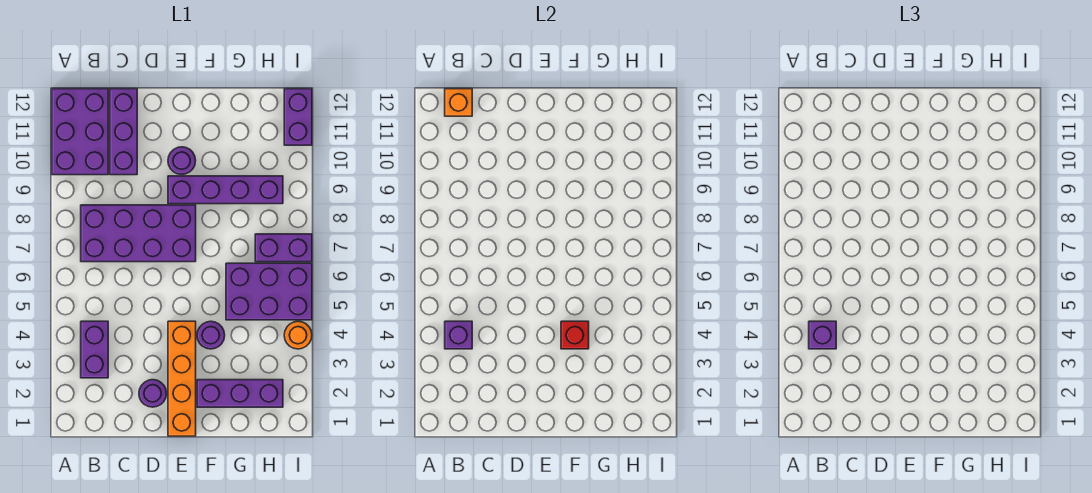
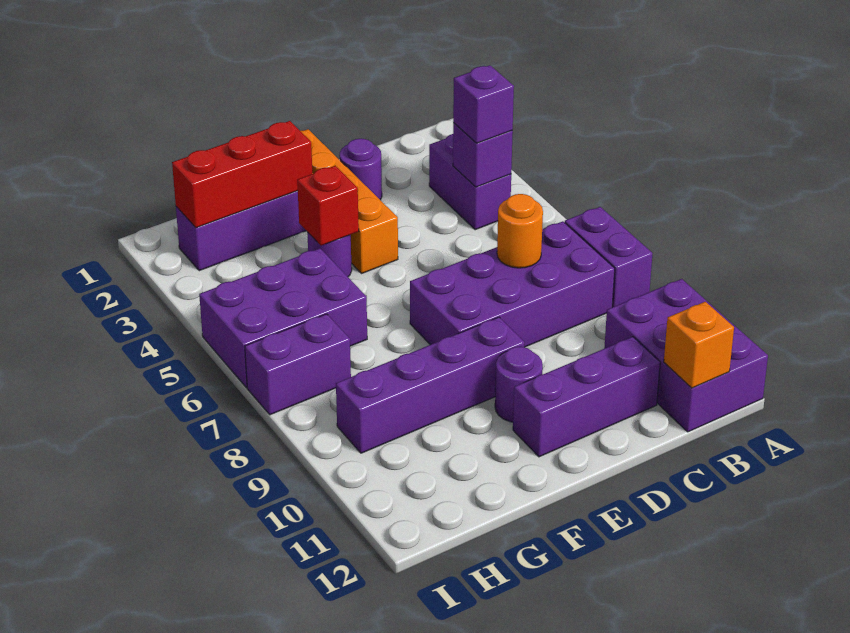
purple brick C10:C12 level 1 -> purple brick C11:E11 level 1
none -> red brick F2:H2 level 2
orange round brick I4 level 1 -> orange round brick C7 level 2
purple brick I11:I12 level 1 -> purple brick A7:A8 level 1

